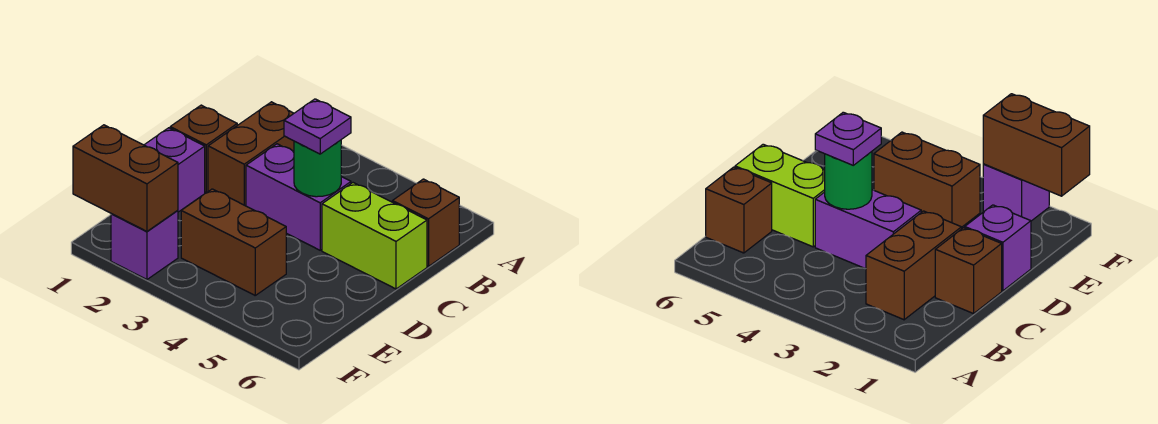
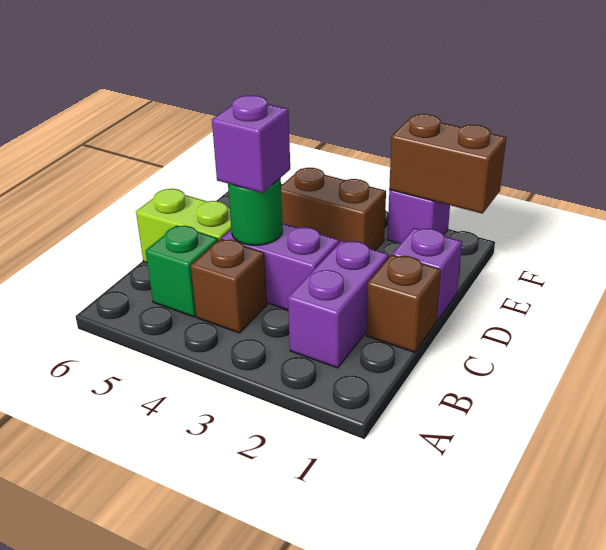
brown brick B2:C2 level 1 -> purple brick B2:C2 level 1
none -> green brick B5 level 1
brown brick B6 level 1 -> brown brick B4 level 1
purple plate C4 level 3 -> purple brick C4 level 3

